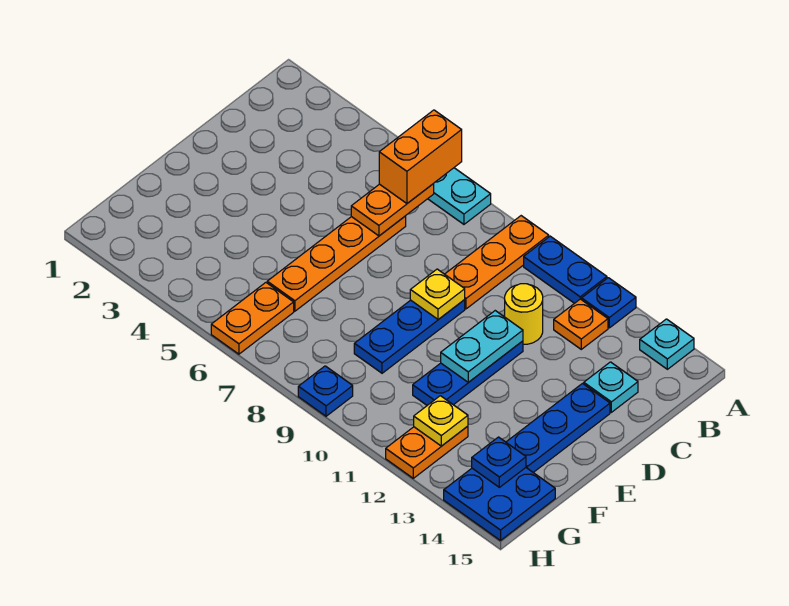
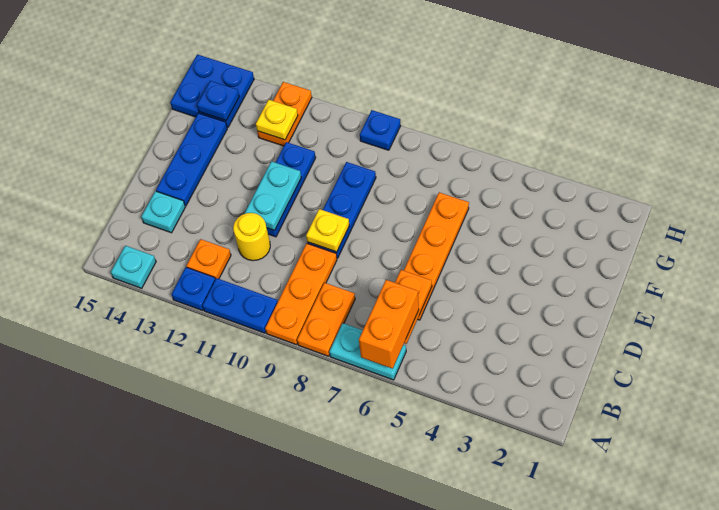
orange plate G6:H6 level 1 -> orange plate A8:B8 level 1

